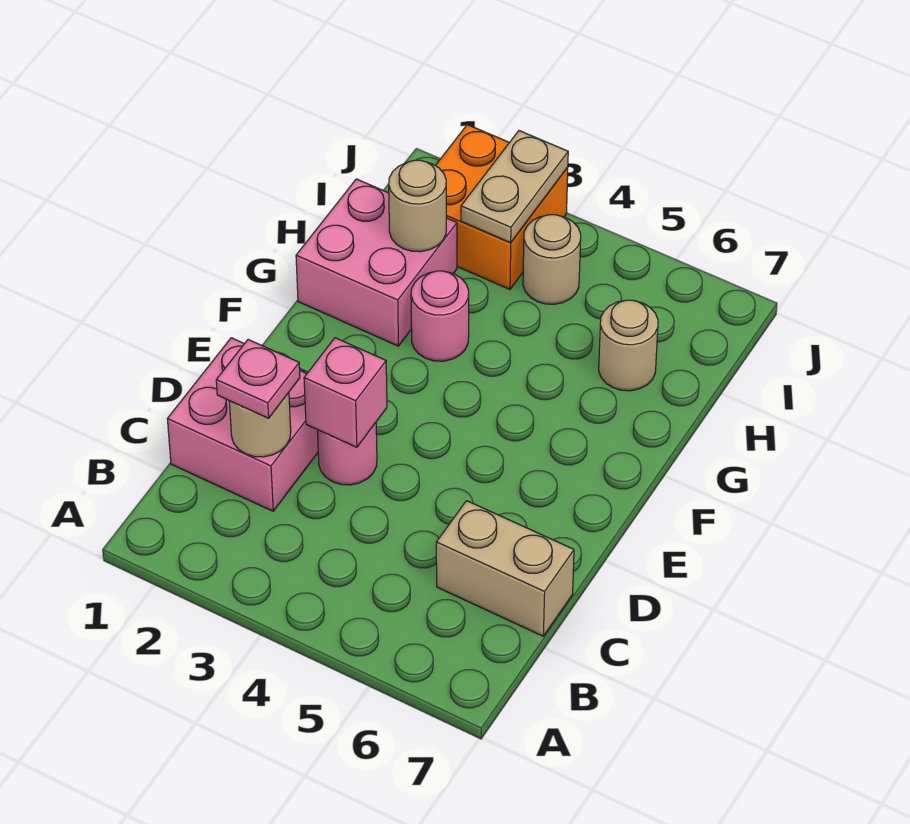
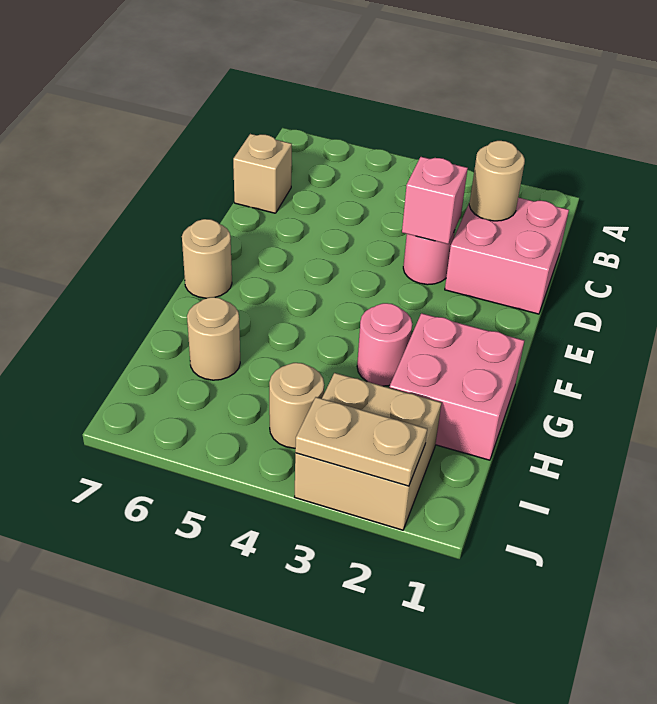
pink plate C2 level 3 -> none
tan brick C6:C7 level 1 -> tan brick C7 level 1
tan round brick H2 level 2 -> tan round brick F7 level 1
orange brick I2:J3 level 1 -> tan brick I2:J3 level 1
tan plate I3:J3 level 2 -> tan plate J2:J3 level 2

